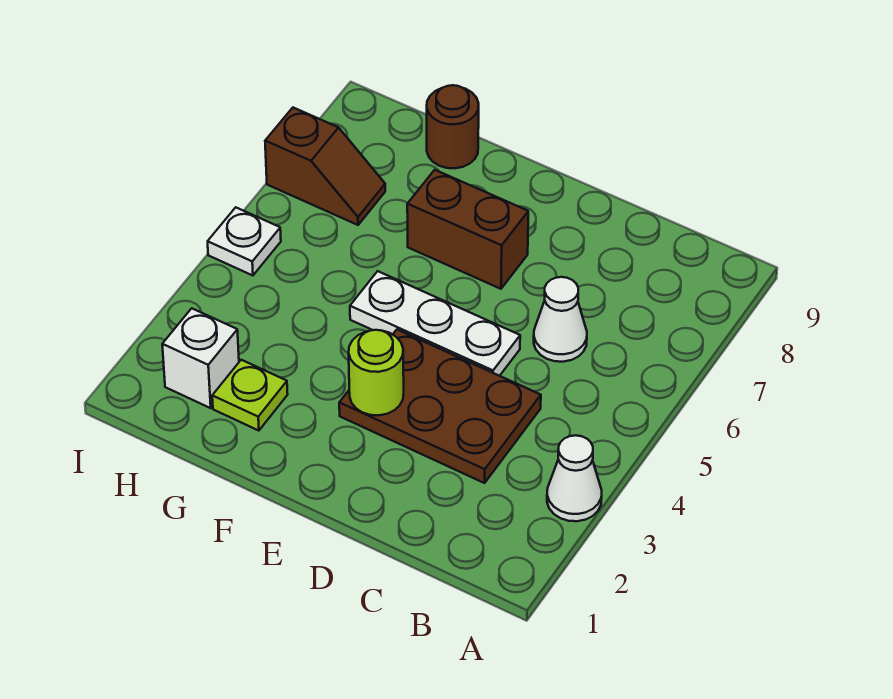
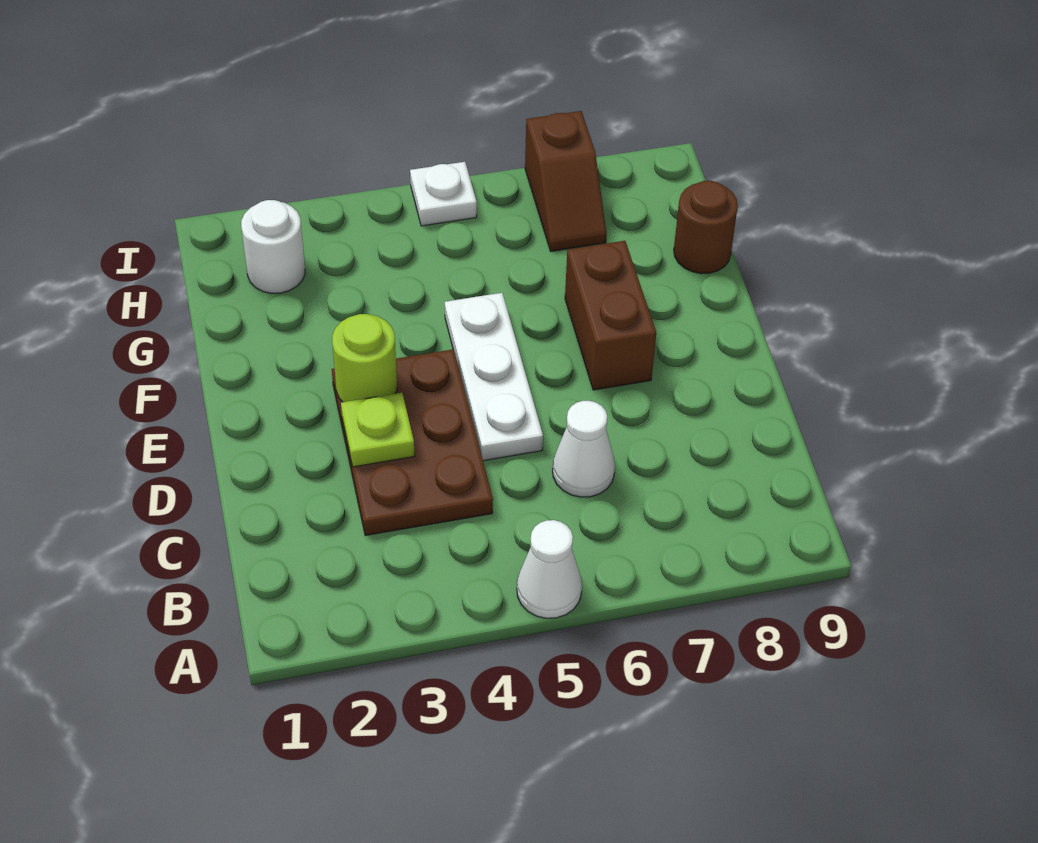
white cone A3 level 1 -> white cone A5 level 1
lime plate G2 level 1 -> lime plate D3 level 2
white brick H2 level 1 -> white round brick H2 level 1

